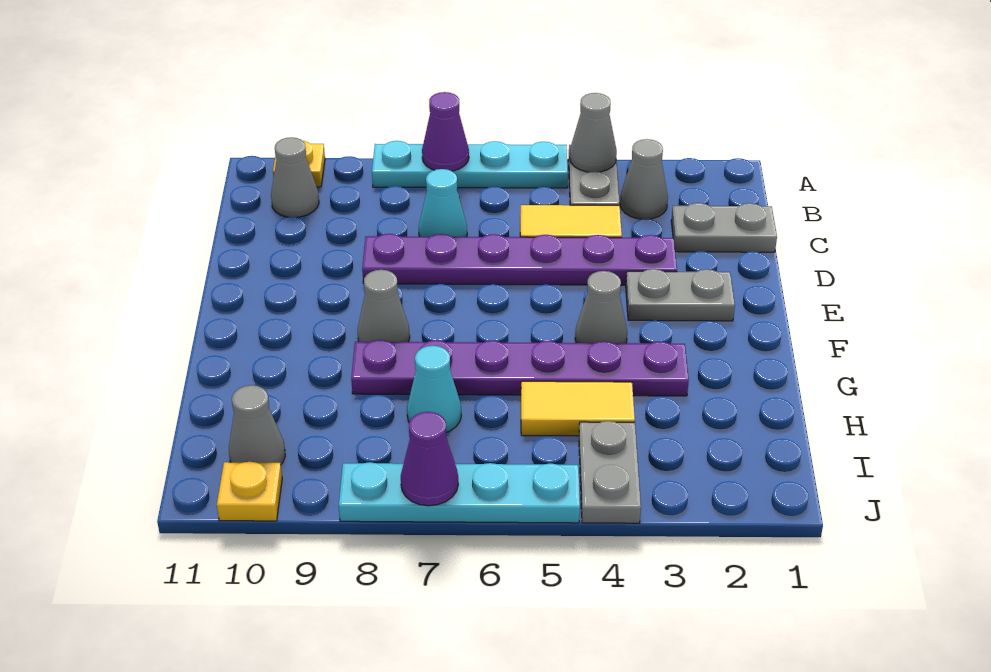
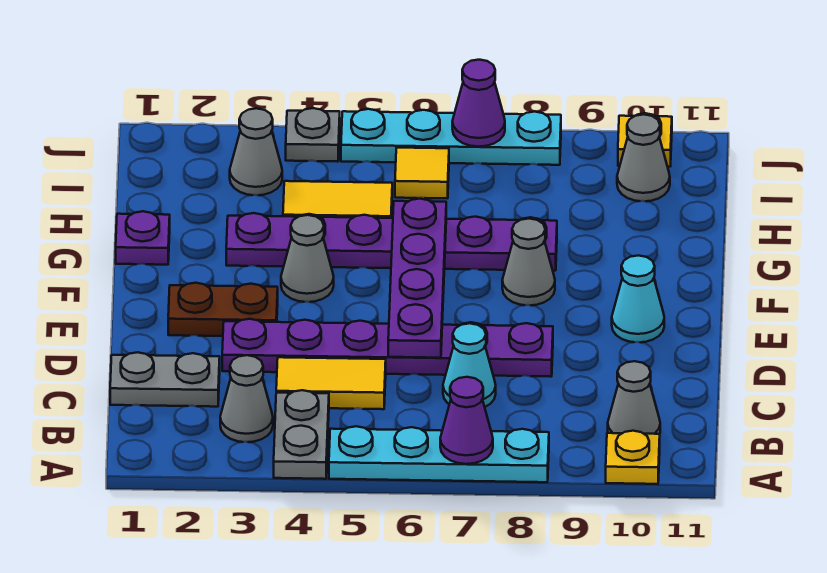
grey cone A4 level 2 -> grey cone I3 level 1
none -> purple plate D6:G6 level 2
grey plate E2:E3 level 1 -> brown plate E2:E3 level 1
none -> purple plate G1 level 1
cyan cone H7 level 1 -> cyan cone E10 level 1
grey plate I4:J4 level 1 -> grey plate J4 level 1
none -> yellow tile I6 level 1

